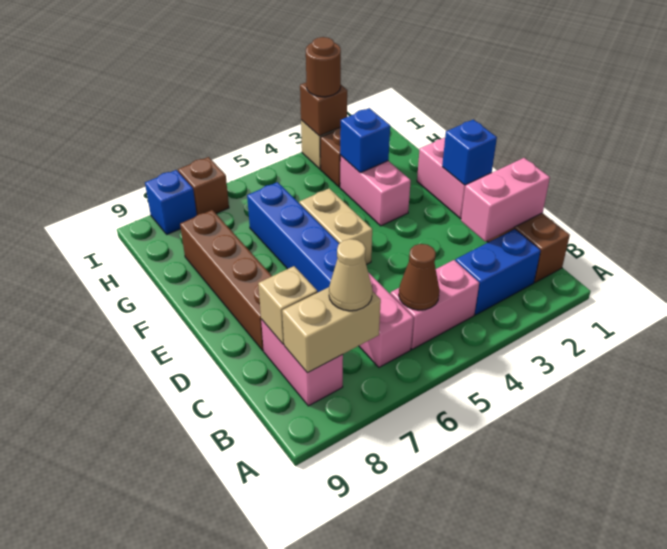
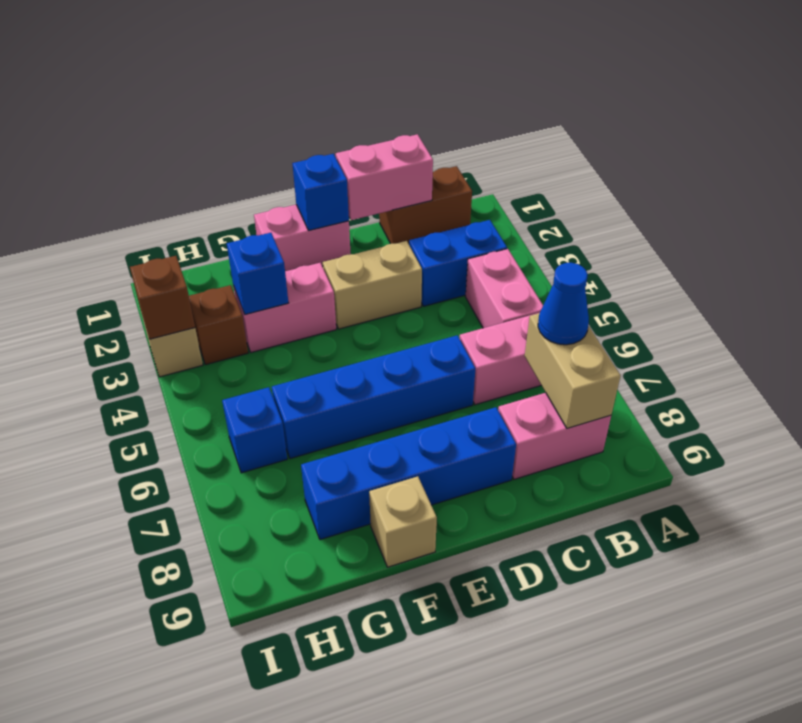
blue brick B2:B3 level 1 -> blue brick B3:C3 level 1
brown cone B5 level 2 -> none
tan cone B7 level 3 -> blue cone B7 level 3
pink brick C1:C2 level 2 -> pink brick C1:D1 level 2
tan brick C8 level 2 -> tan brick F9 level 1
brown brick D8:G8 level 1 -> blue brick D8:G8 level 1
tan brick E5:F5 level 1 -> tan brick D3:E3 level 1
brown round brick I3 level 3 -> none
brown brick I7 level 1 -> none
blue brick I8 level 1 -> blue brick H6 level 1

